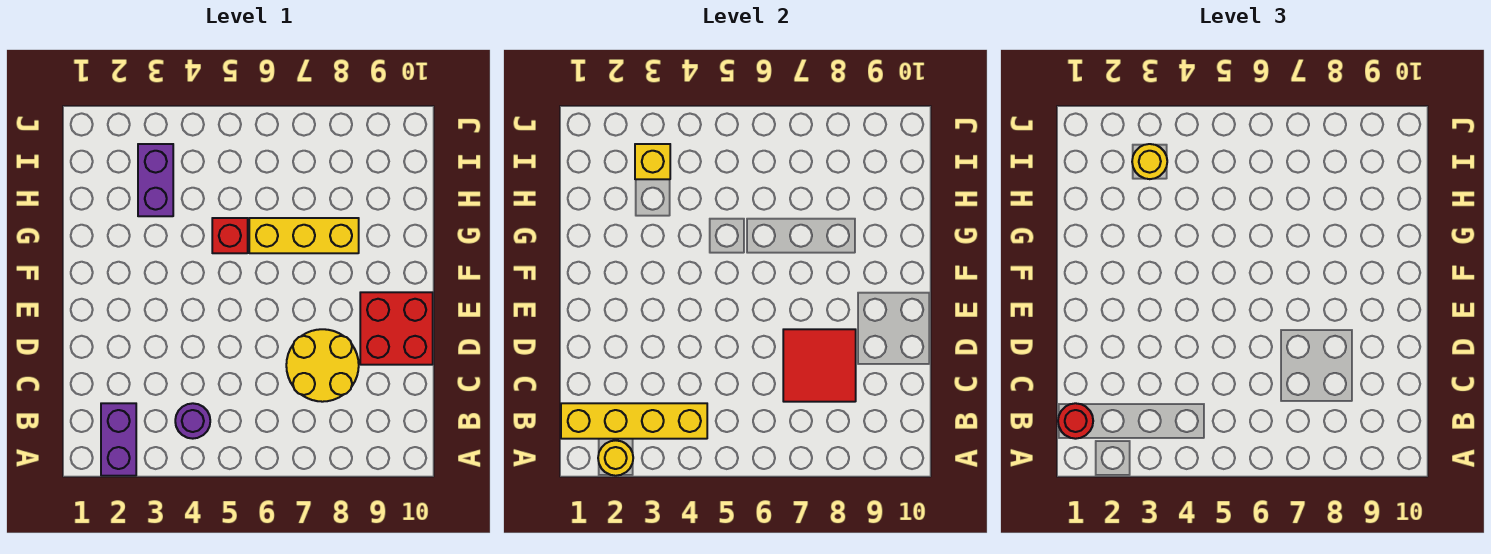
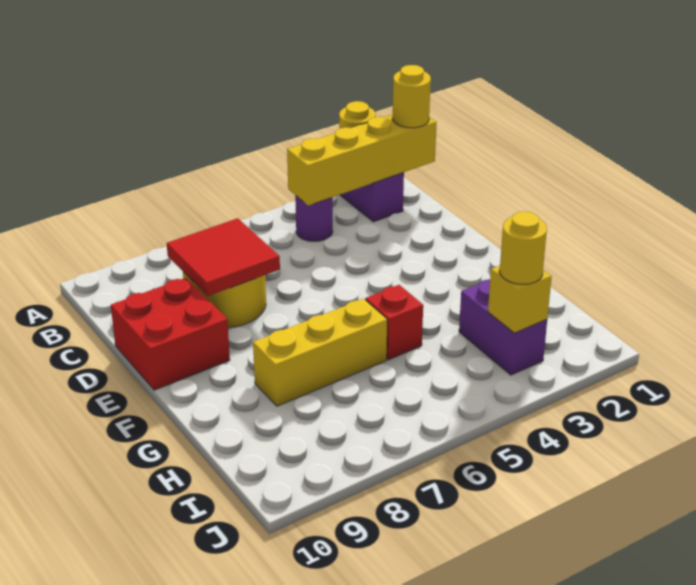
red round brick B1 level 3 -> yellow round brick B1 level 3

